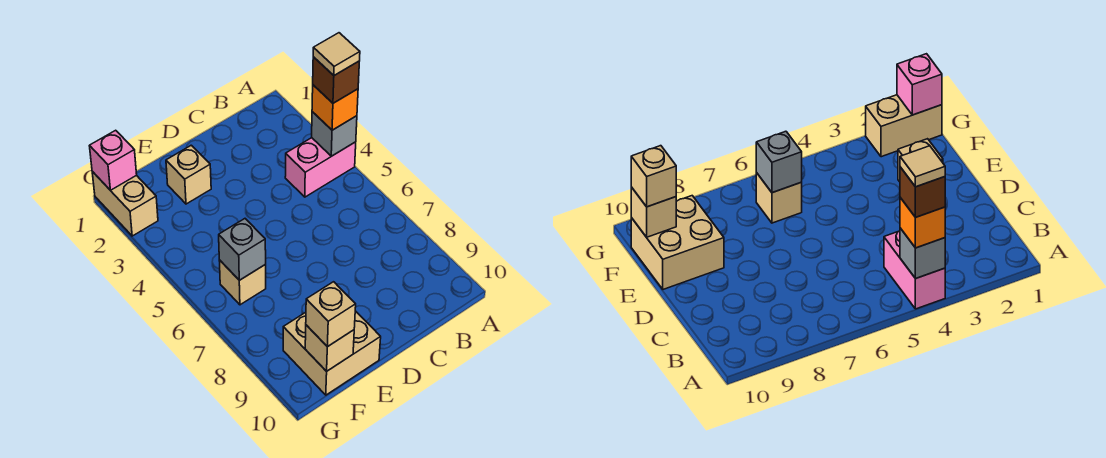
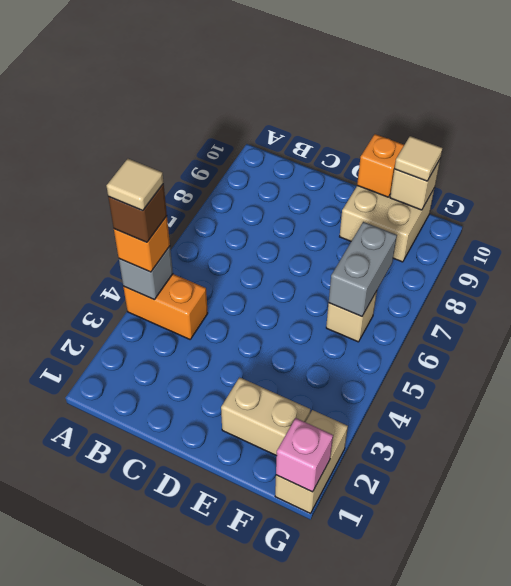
pink brick A4:B4 level 1 -> orange brick A4:B4 level 1
tan brick E2 level 1 -> tan brick E2:F2 level 1
none -> orange brick E10 level 2
grey brick F6 level 2 -> grey brick F6:F7 level 2
tan brick F10 level 3 -> tan tile F10 level 3

